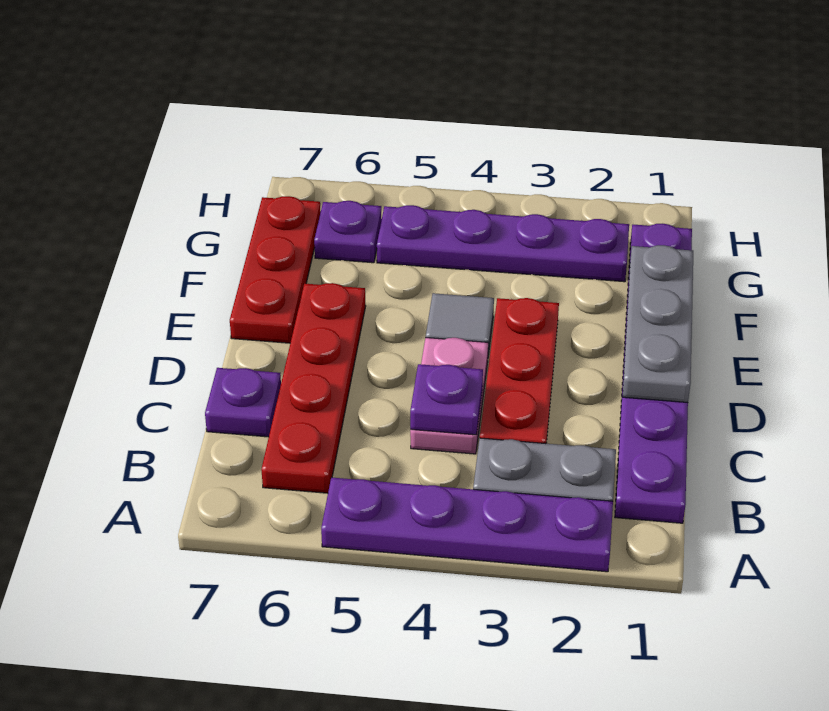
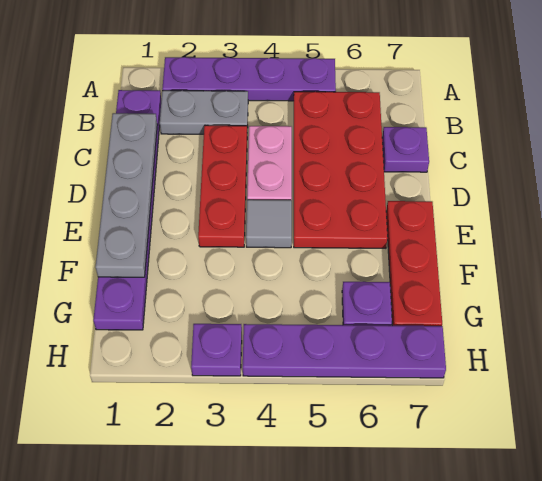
red plate B6:E6 level 1 -> red plate B5:E6 level 1
purple plate C4 level 2 -> purple plate H3 level 1
grey plate D1:F1 level 2 -> grey plate C1:F1 level 2
purple plate G2:G5 level 1 -> purple plate H4:H7 level 1

